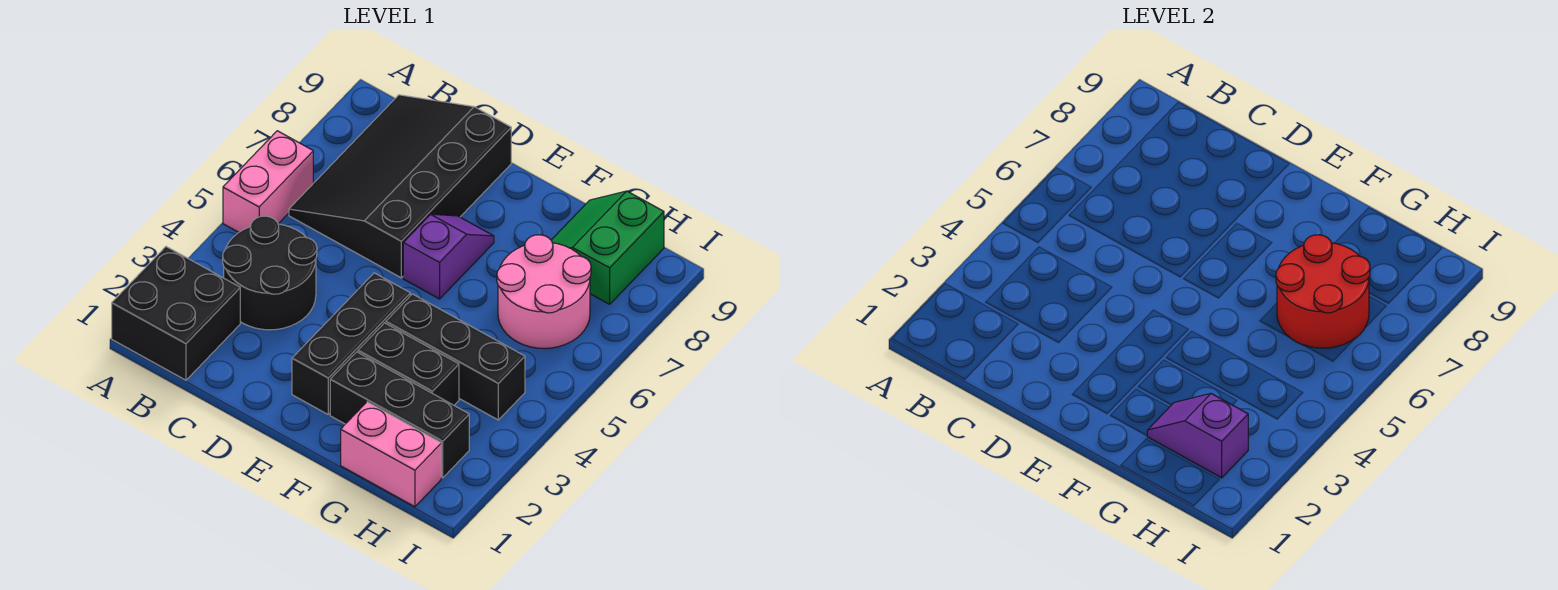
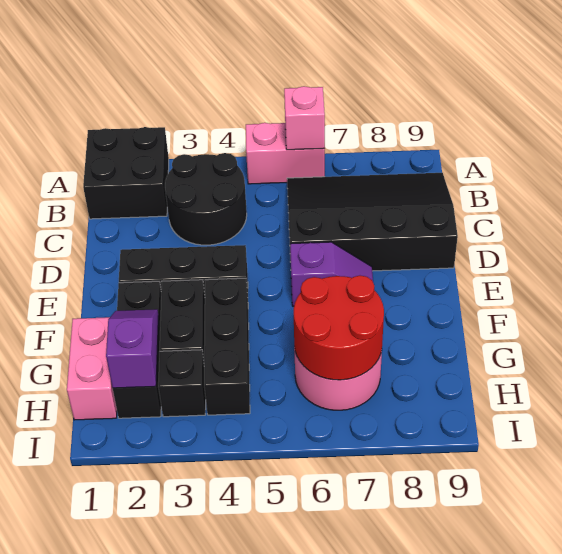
none -> pink brick A6 level 2
green slope G8:H9 level 1 top H -> none
none -> black brick H3 level 1

